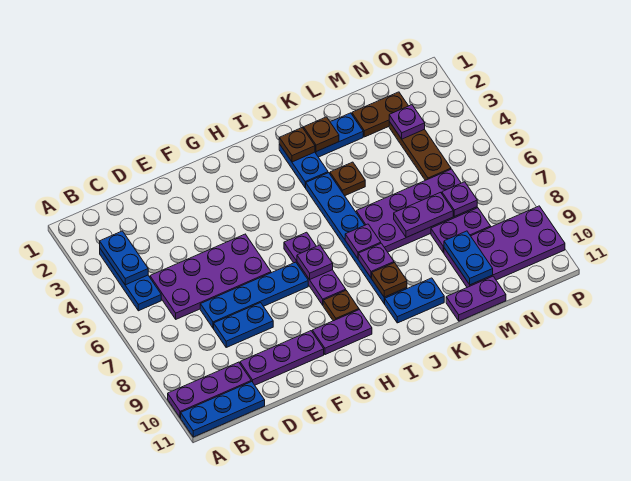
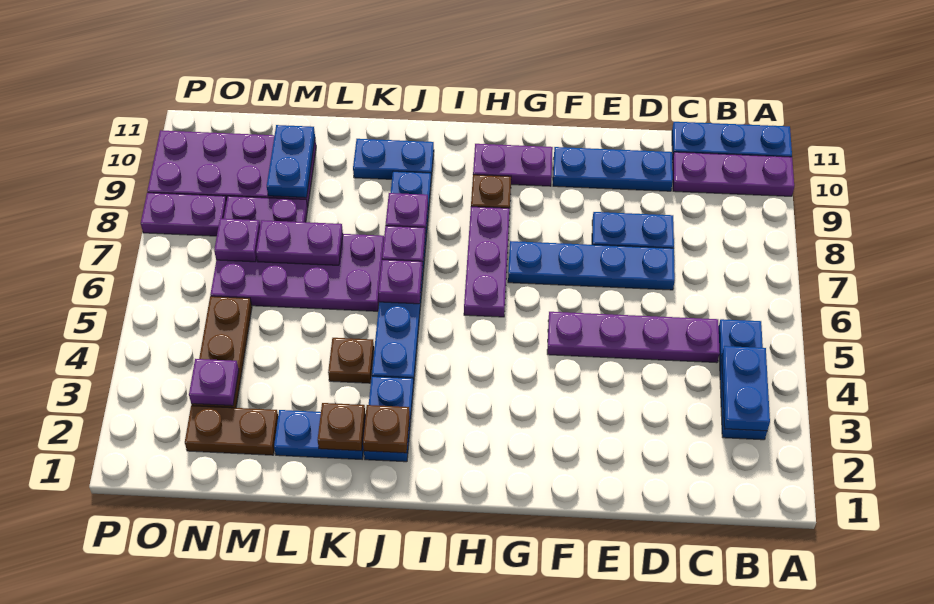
purple plate C5:F6 level 1 -> purple plate C5:F5 level 1
purple plate D10:F10 level 1 -> blue plate D10:F10 level 1
purple plate H7 level 2 -> purple plate J6 level 2
brown plate J9 level 2 -> none
purple plate L11:M11 level 1 -> purple plate O8:P8 level 1

